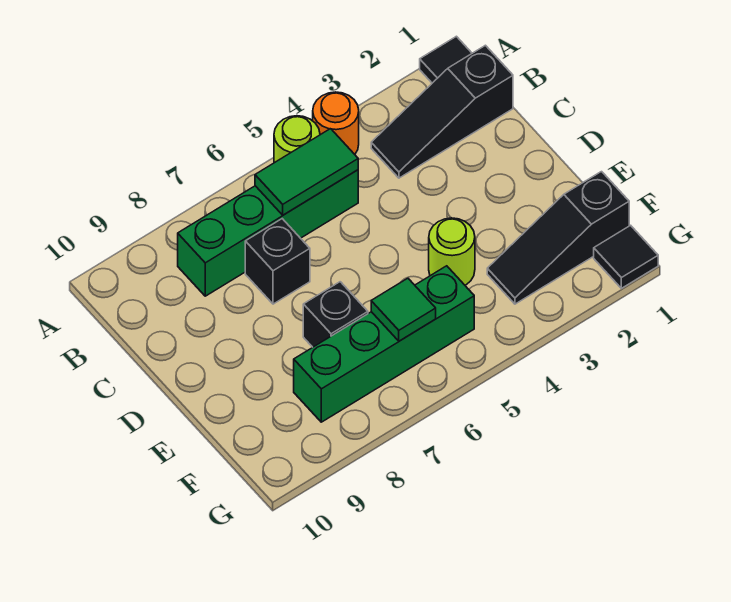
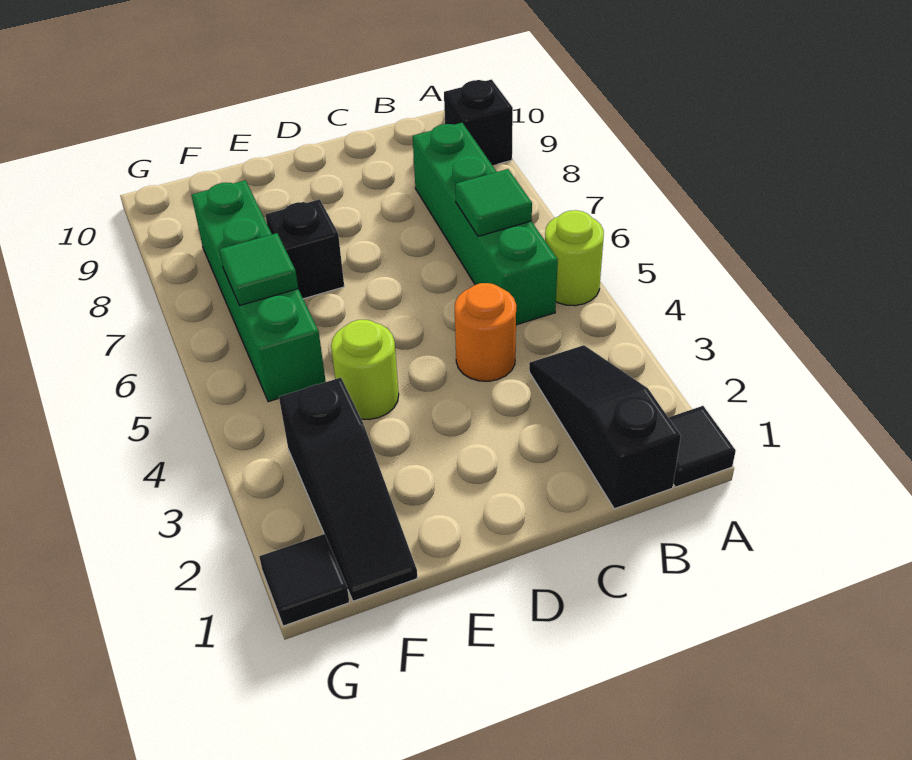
orange round brick A4 level 1 -> orange round brick C4 level 1
green tile B5:B6 level 2 -> green tile B6 level 2
black brick C7 level 1 -> black brick A9 level 1
black slope F1:F3 level 1 top 1 -> black slope F1:F3 level 1 top 3

